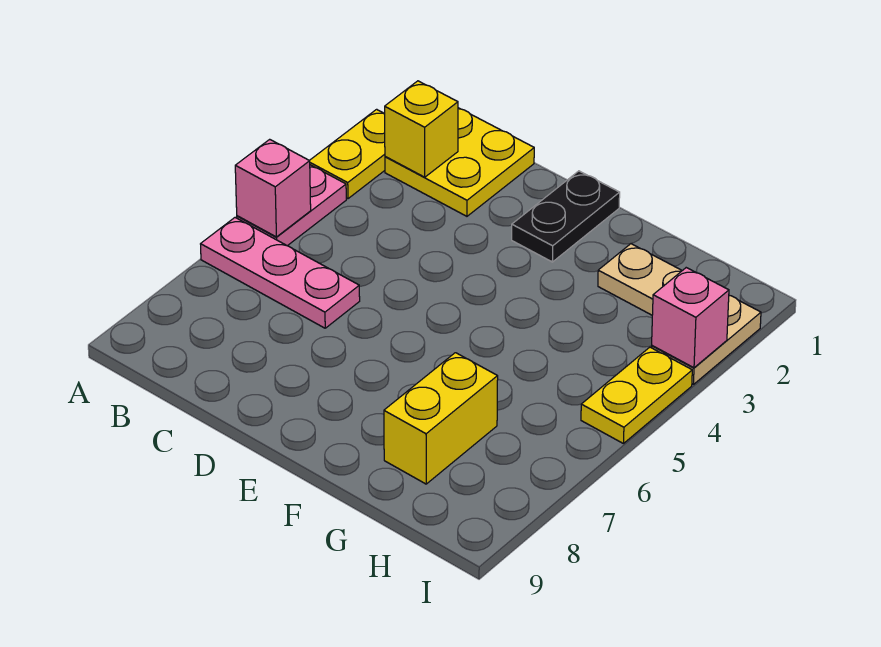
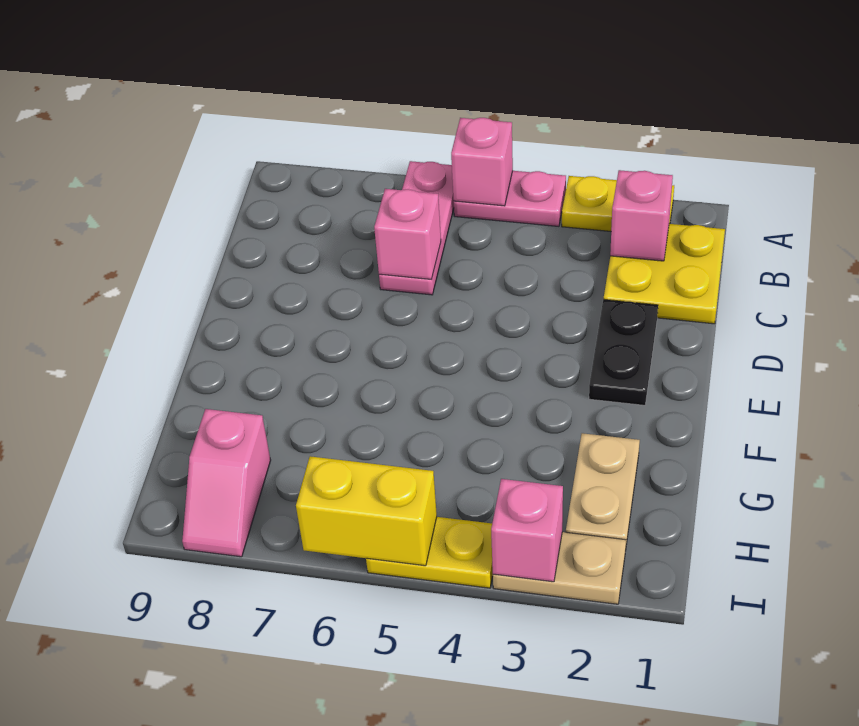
yellow brick B2 level 2 -> pink brick B2 level 2
none -> pink brick C6 level 2
black plate E1:E2 level 1 -> black plate D2:E2 level 1
yellow brick G7:G8 level 1 -> yellow brick I5:I6 level 2
none -> pink slope H8:I8 level 1 top H

